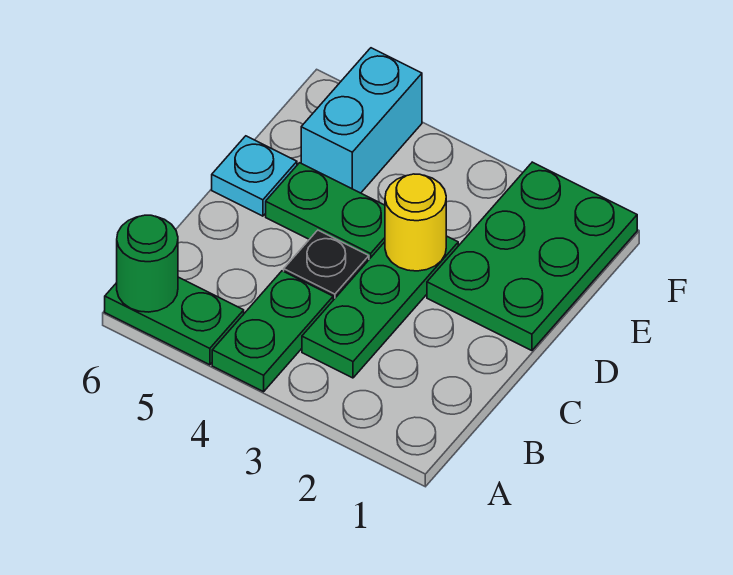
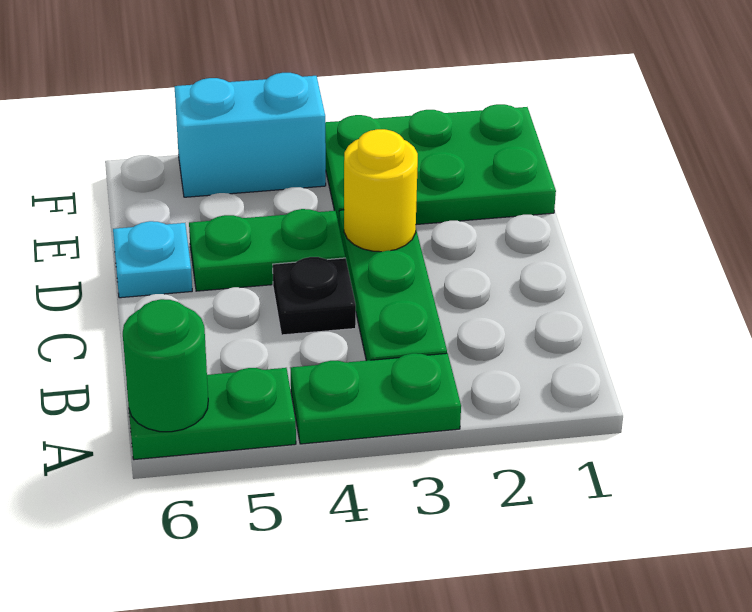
green plate A4:B4 level 1 -> green plate A3:A4 level 1
green plate D1:F2 level 1 -> green plate E1:F3 level 1
cyan brick E5:F5 level 1 -> cyan brick F4:F5 level 1

